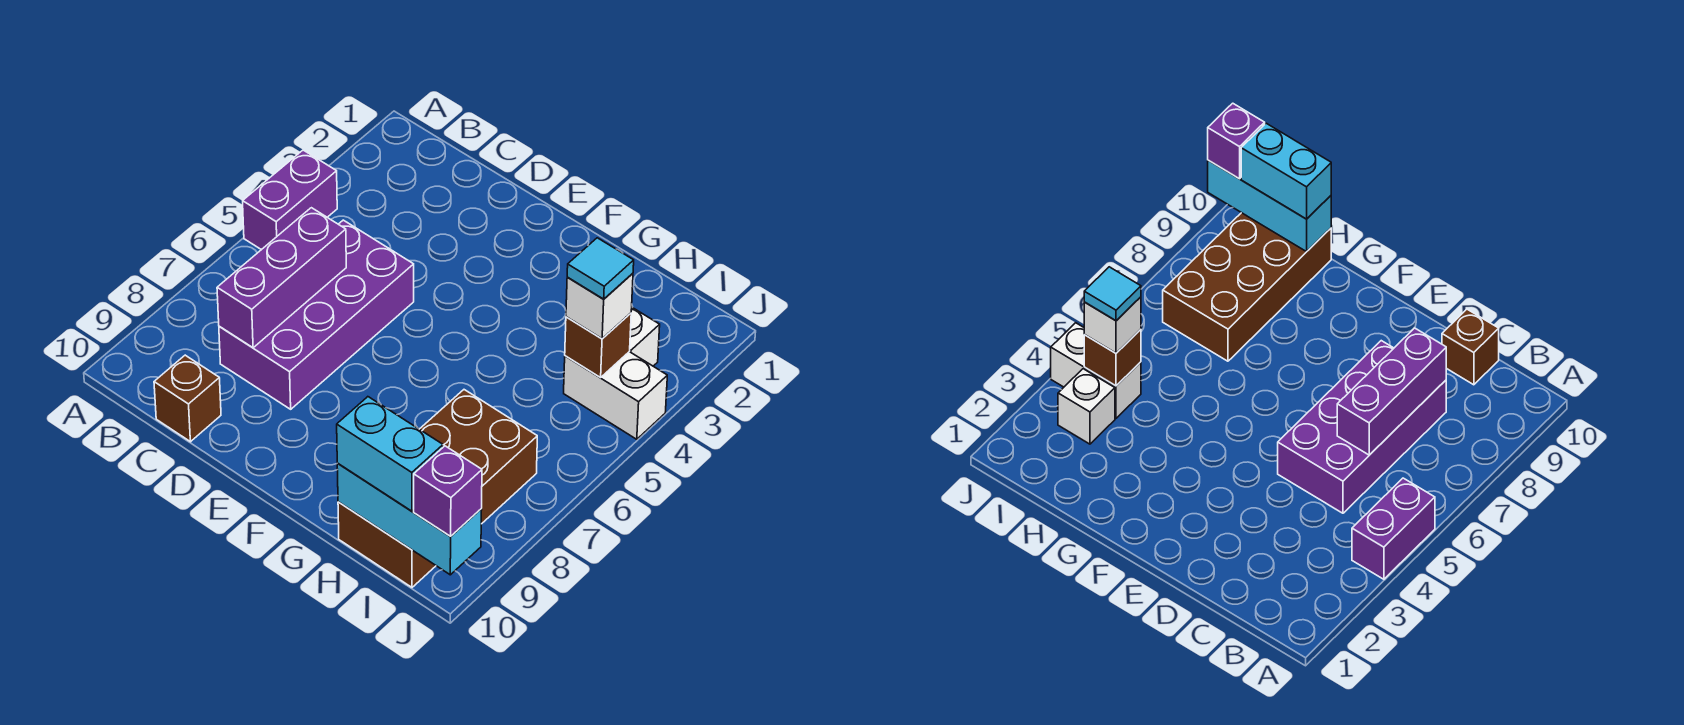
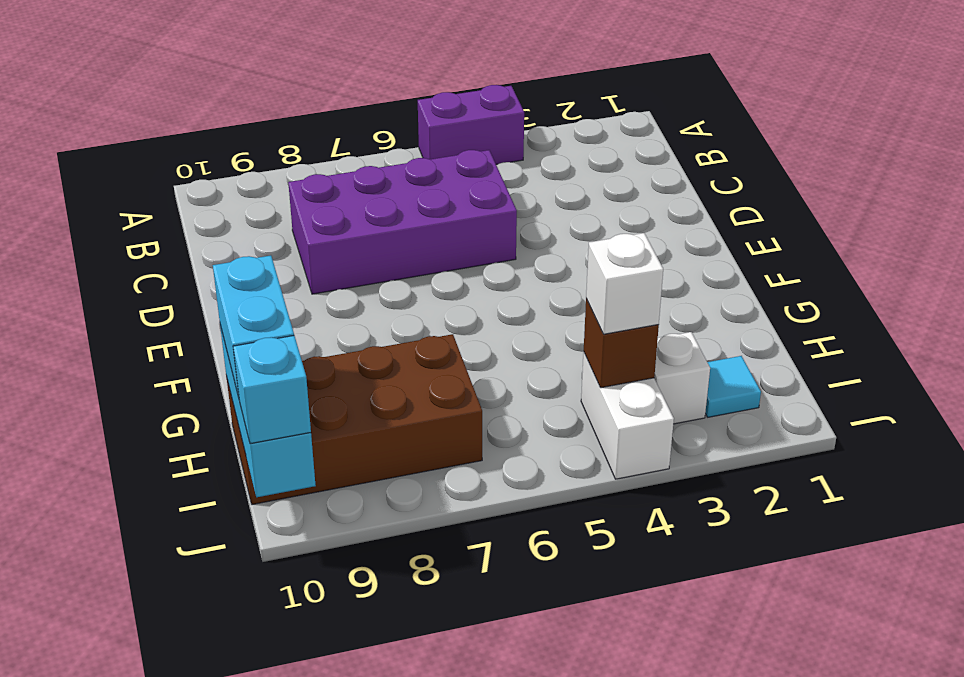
purple brick C6:C8 level 2 -> none
brown brick C10 level 1 -> none
cyan tile I4 level 4 -> cyan tile I2 level 1
purple brick J10 level 3 -> cyan brick J10 level 3

